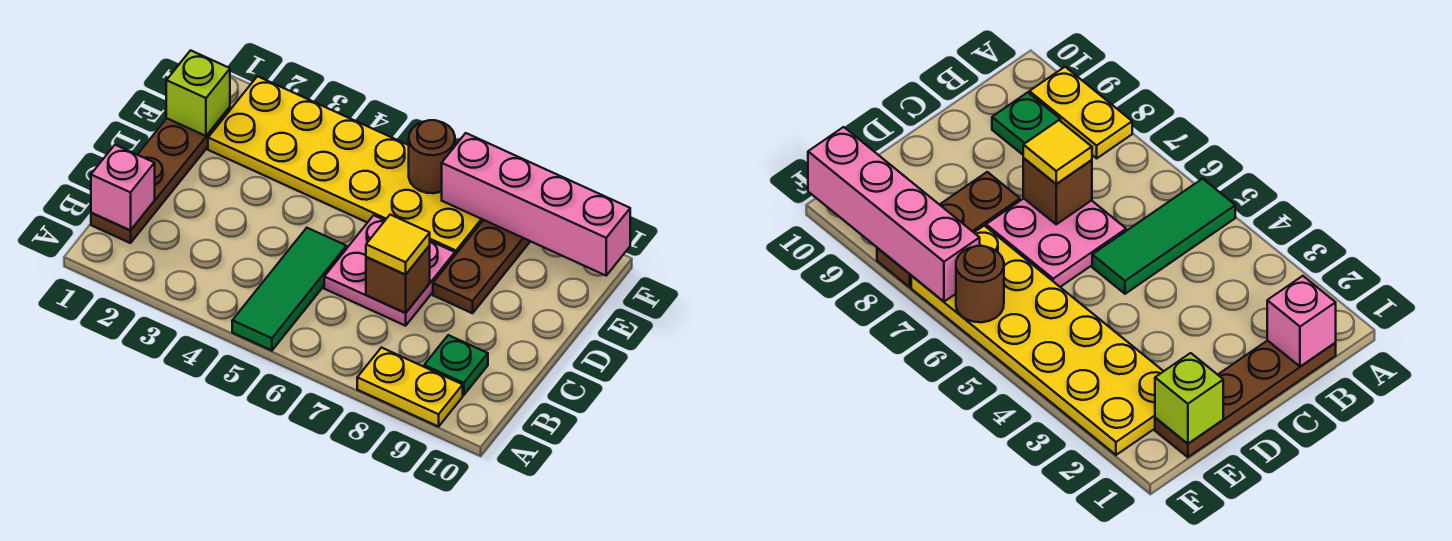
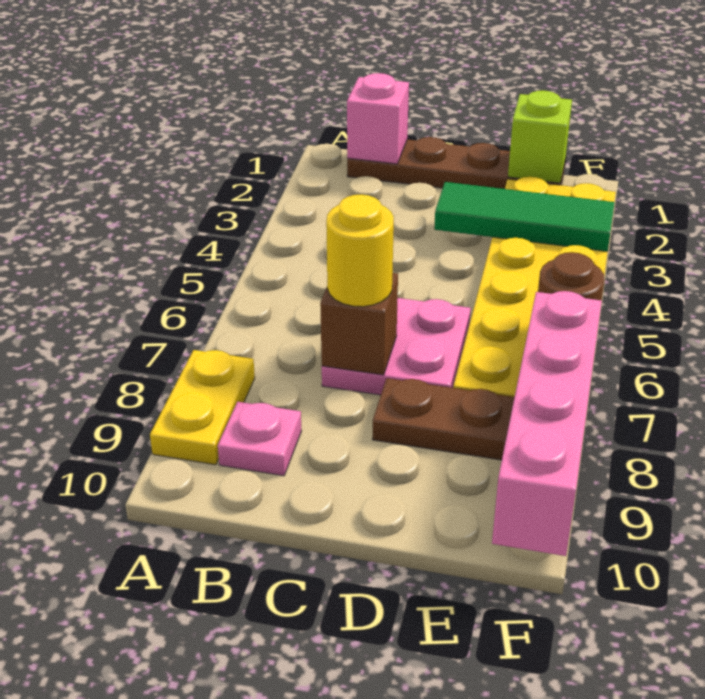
green tile A5:C5 level 1 -> green tile D3:F3 level 2
green plate B9 level 1 -> pink plate B9 level 1
yellow tile C7 level 3 -> yellow round brick C7 level 3

